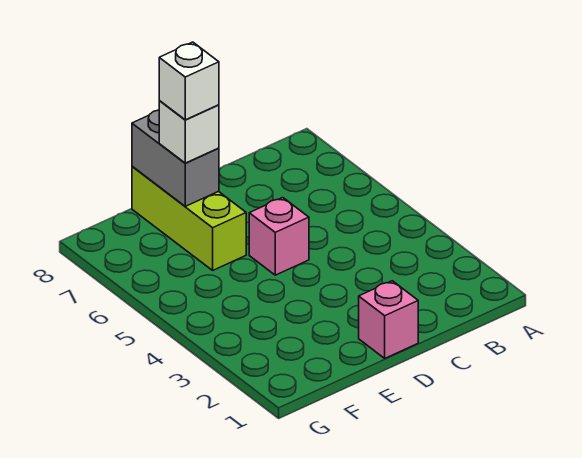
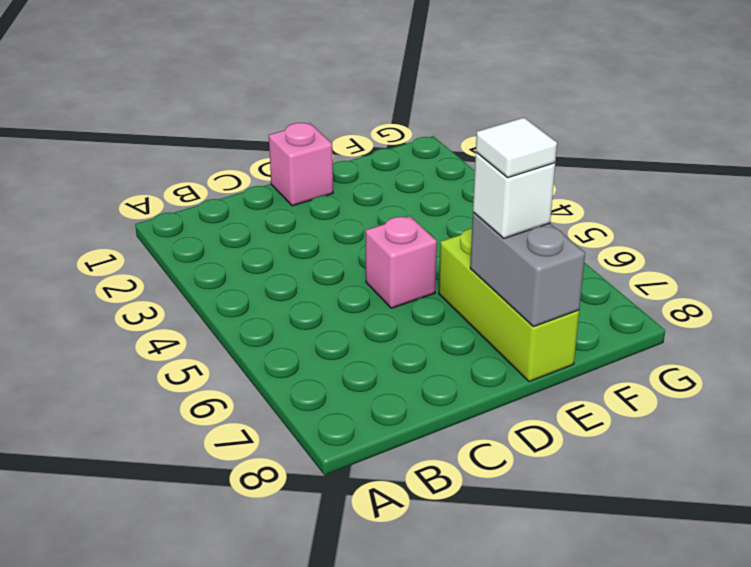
white brick E7 level 4 -> white tile E7 level 4

